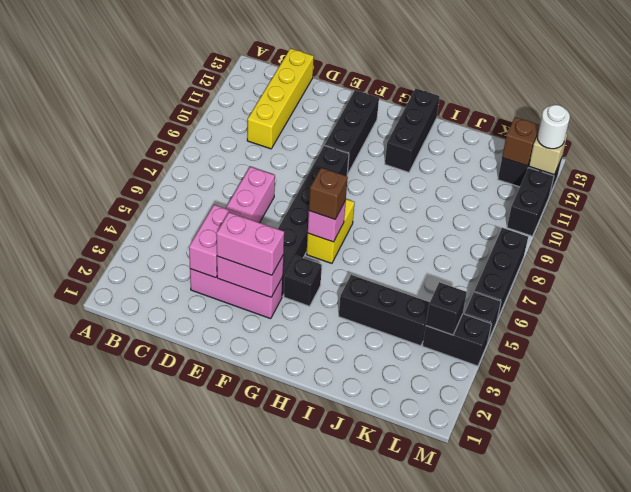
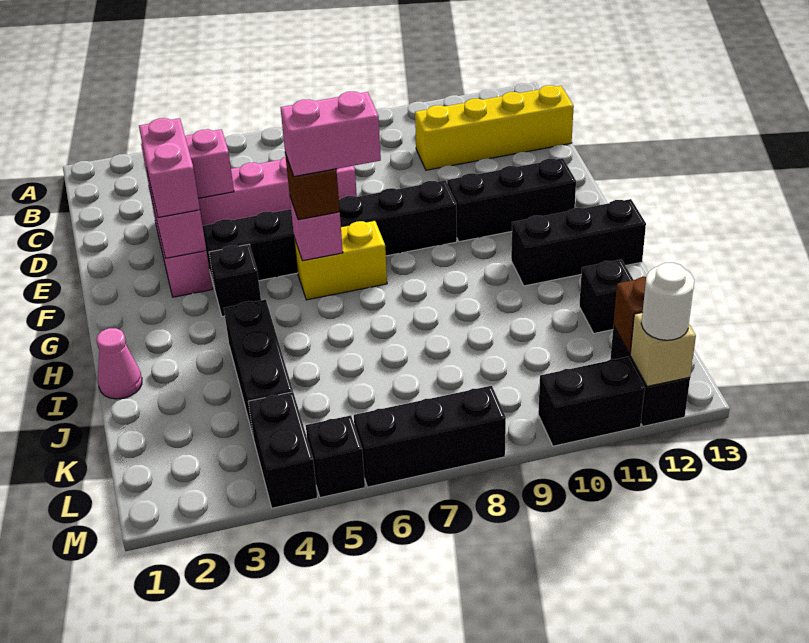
none -> pink brick G6:G7 level 4
none -> pink cone I1 level 1
black brick L4 level 2 -> black brick J12 level 1

